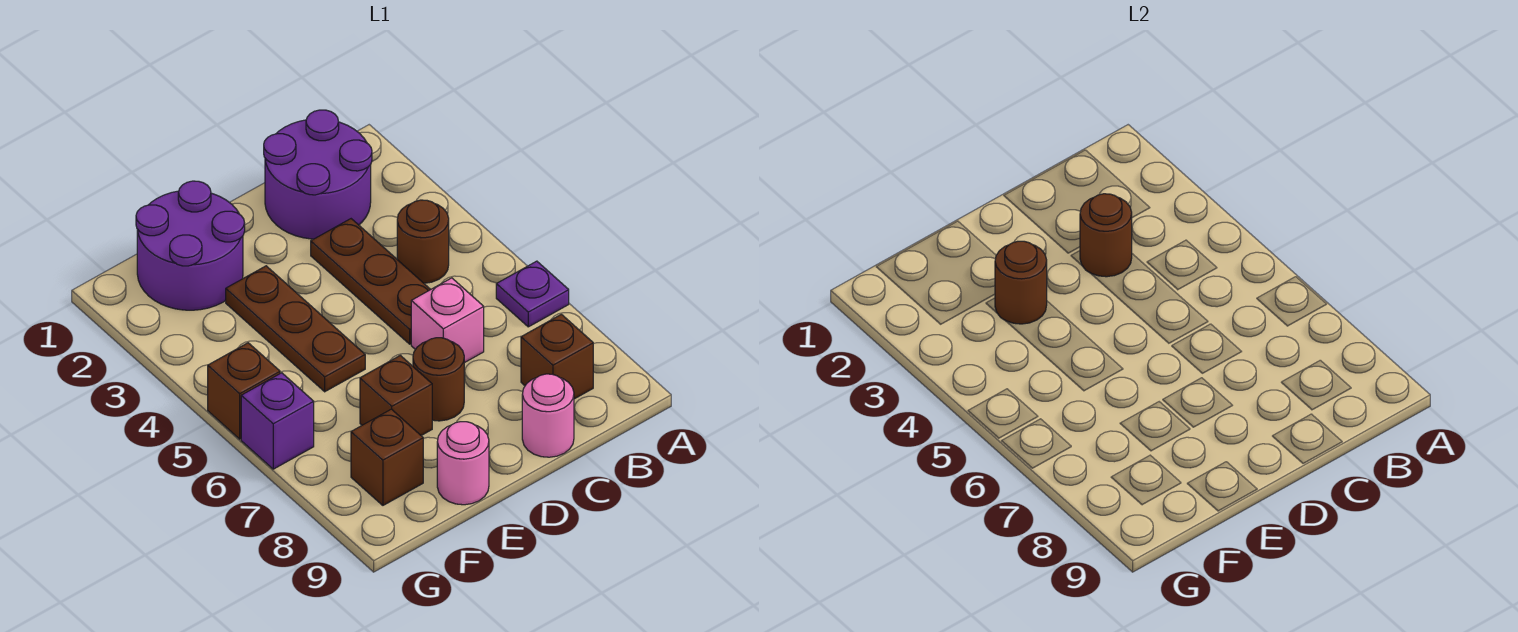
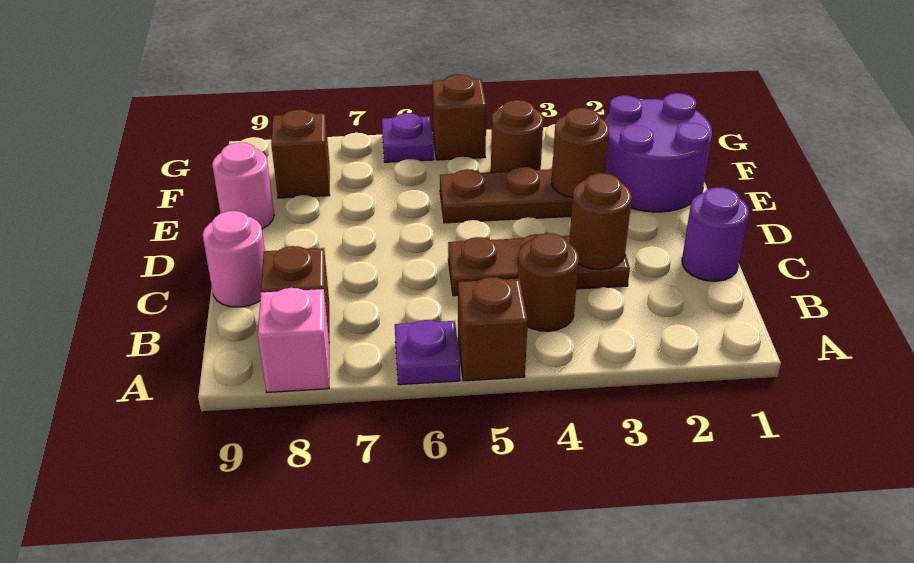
purple round brick B1:C2 level 1 -> purple round brick C1 level 1
pink brick C6 level 1 -> pink brick A8 level 1
brown round brick D7 level 1 -> brown round brick F4 level 1
brown brick E7 level 1 -> brown brick A5 level 1
purple brick G6 level 1 -> purple plate G6 level 1

